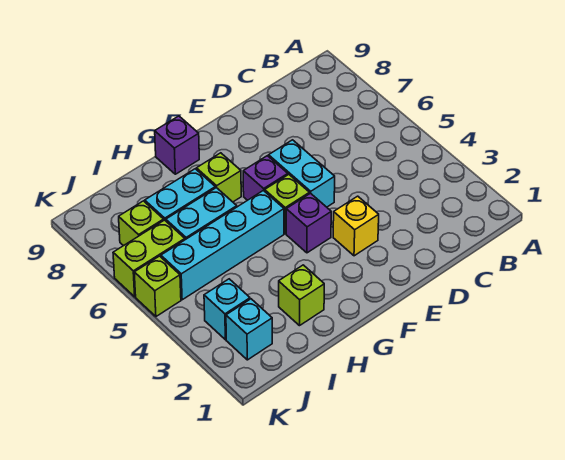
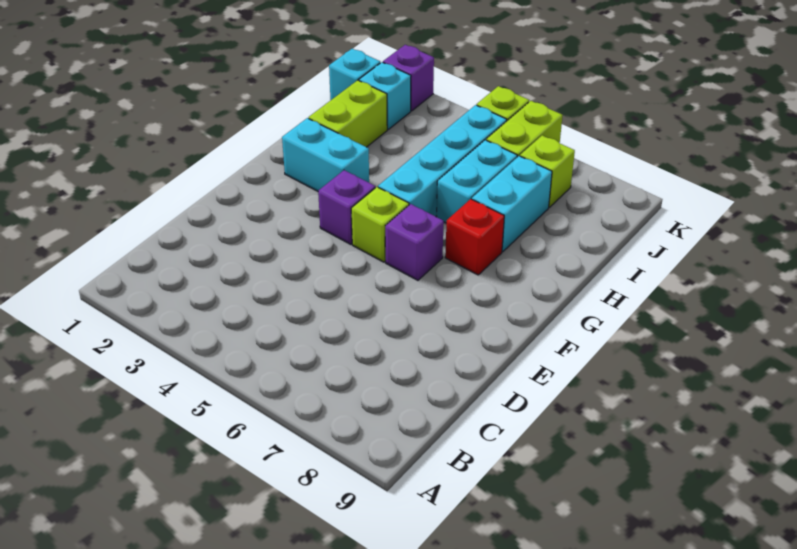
yellow brick E3 level 1 -> none
cyan brick E5:E6 level 1 -> cyan brick G2:G3 level 1
lime brick G7 level 1 -> red brick G7 level 1
purple brick G9 level 1 -> purple brick K2 level 1
lime brick H2 level 1 -> lime brick H2:I2 level 1
cyan brick J3 level 1 -> cyan brick J1 level 1

